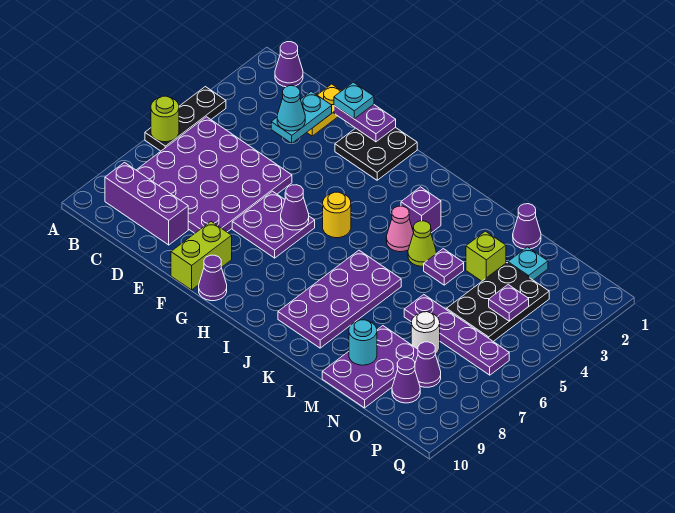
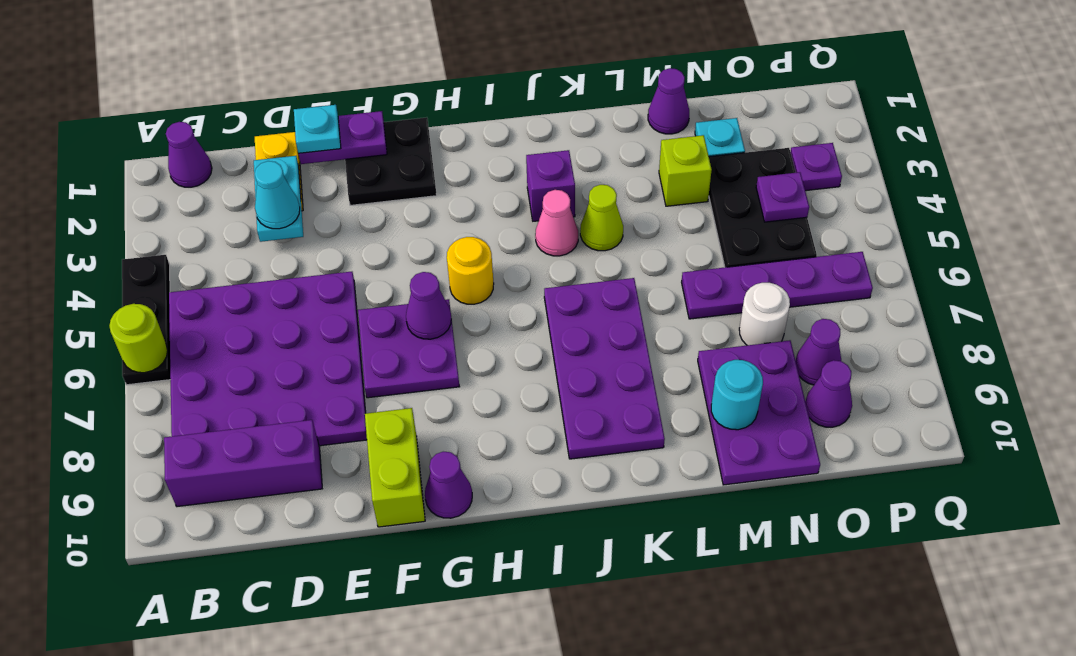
purple plate L4 level 1 -> purple plate P3 level 1

